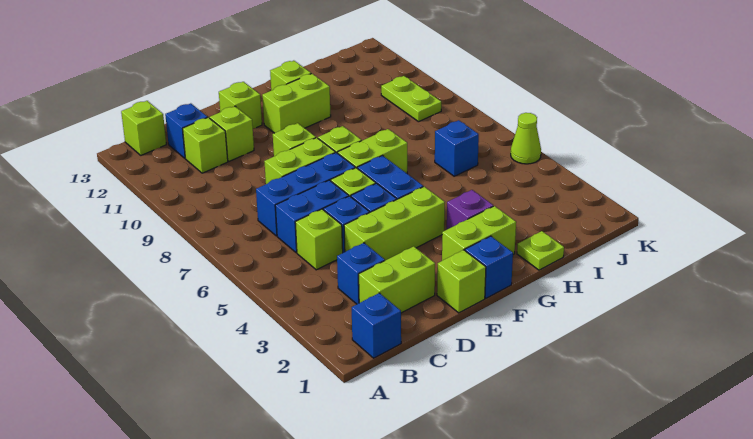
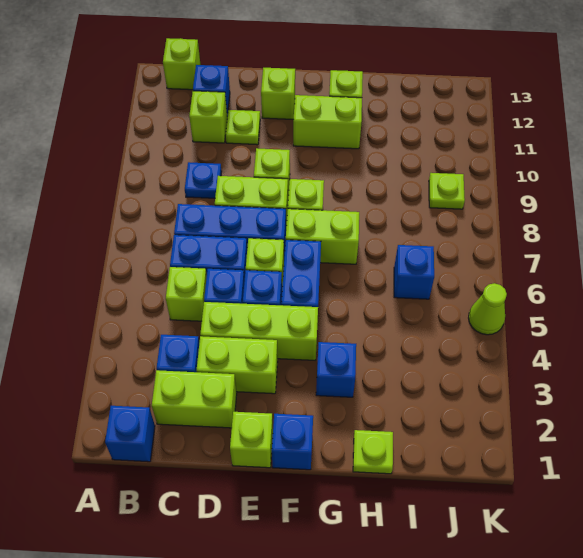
none -> blue plate C9 level 1
lime brick D11 level 1 -> lime plate D11 level 1
lime brick F2:G2 level 1 -> lime brick D3:E3 level 1
purple brick G3 level 1 -> blue brick G3 level 1
lime plate J9:J10 level 1 -> lime plate J9 level 1

